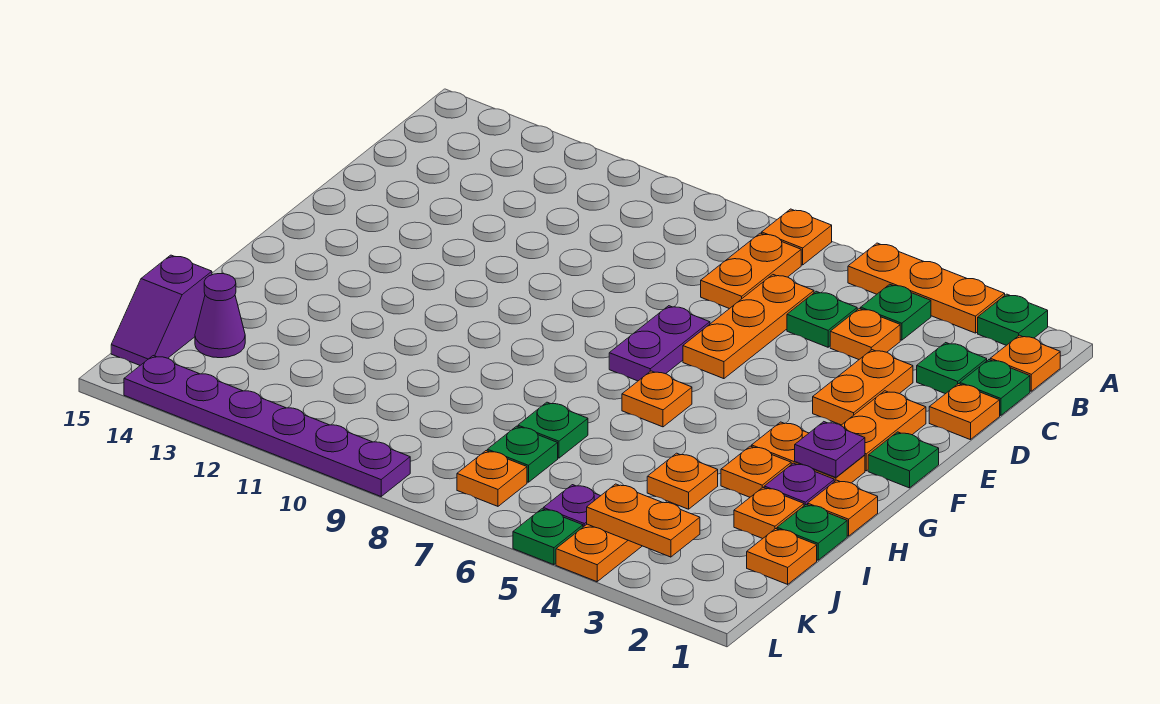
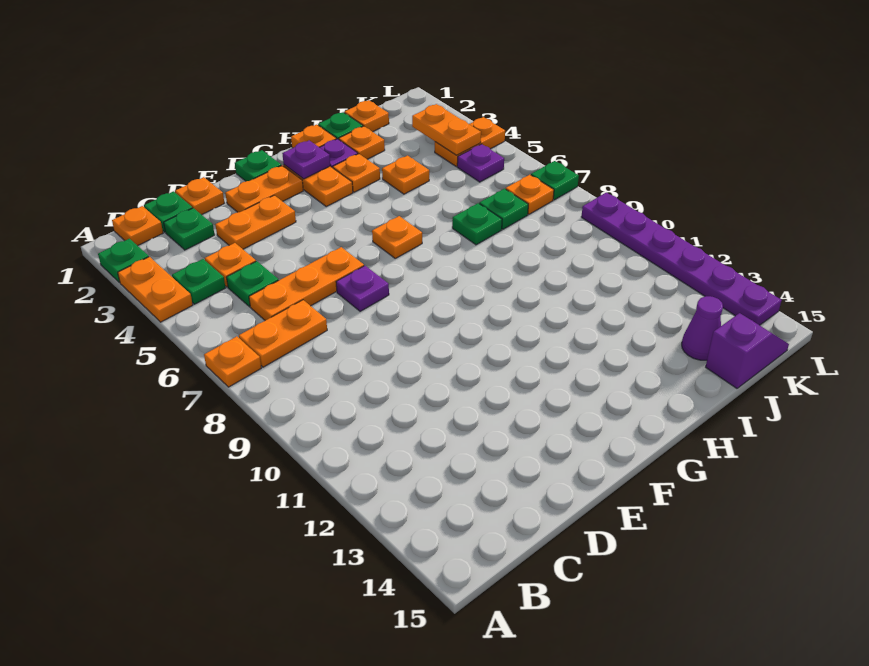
orange plate A3:A5 level 1 -> orange plate A3:A4 level 1
purple plate E7:F7 level 1 -> purple plate E7 level 1
green plate L5 level 1 -> green plate L7 level 1

